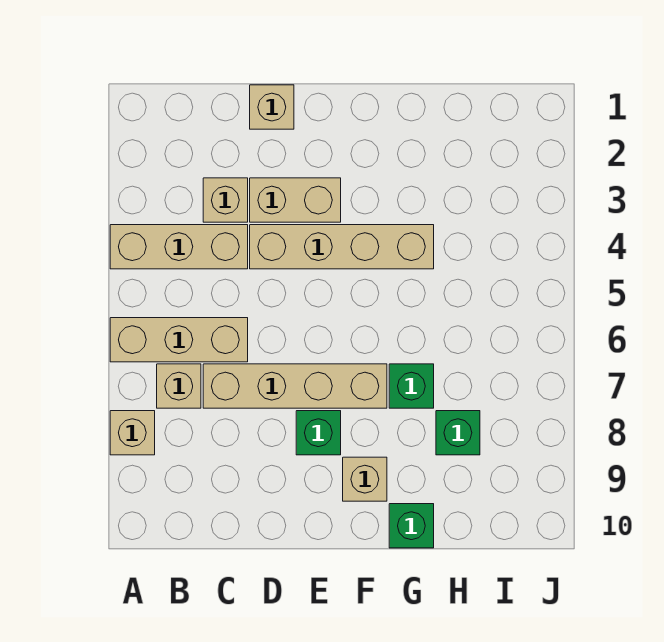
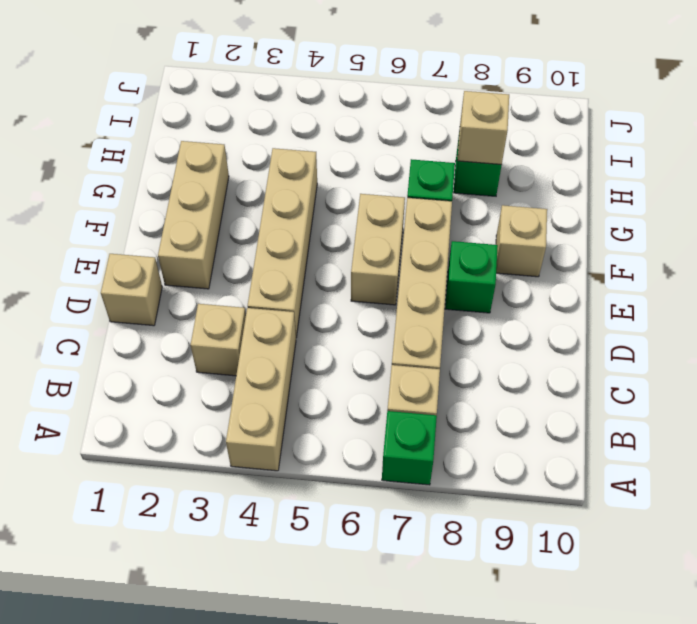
tan brick A6:C6 level 1 -> tan brick E2:G2 level 1
tan brick A8 level 1 -> tan brick H8 level 2
tan brick D3:E3 level 1 -> tan brick E6:F6 level 1
green brick G10 level 1 -> green brick A7 level 1

